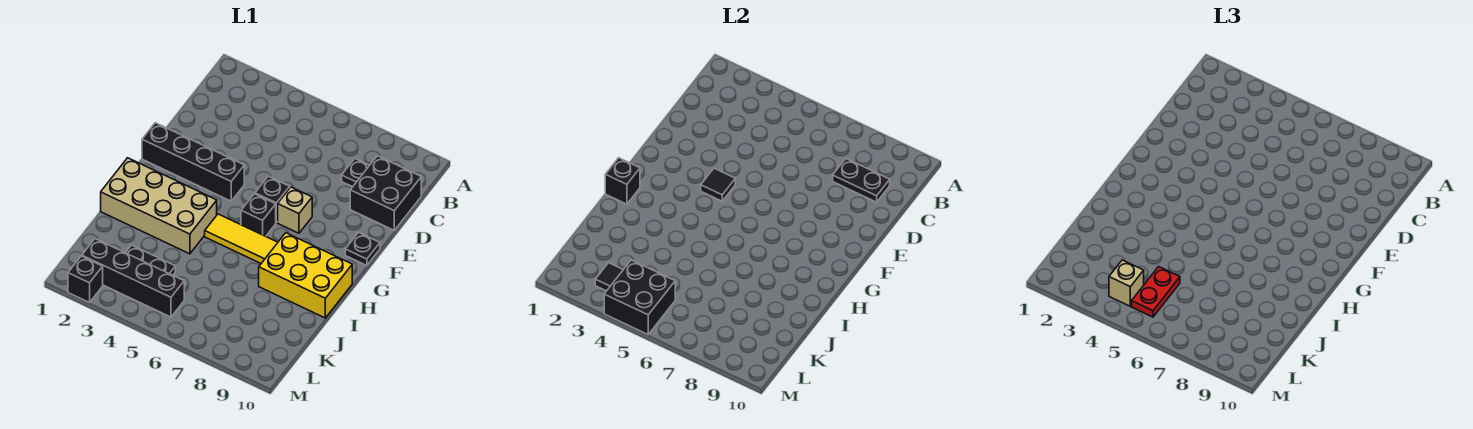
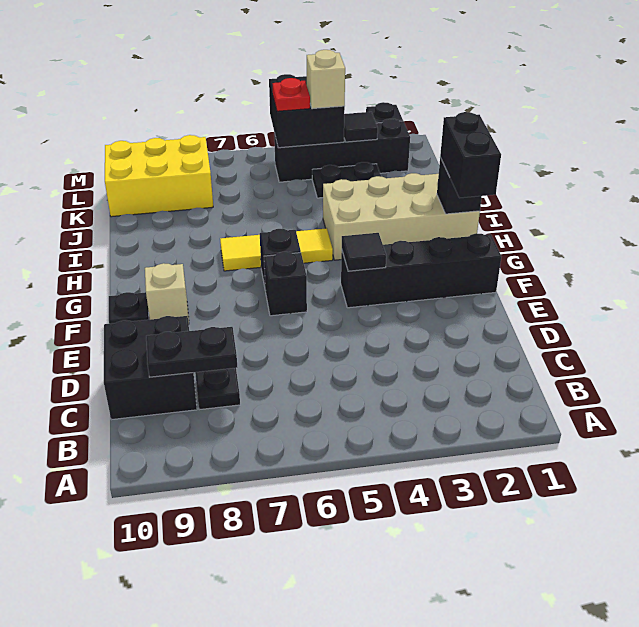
tan brick F7 level 1 -> tan brick F9 level 1
none -> black brick G1:H1 level 3
yellow brick H8:I10 level 1 -> yellow brick K8:L10 level 1
red plate K5:L5 level 3 -> red plate L5 level 3

